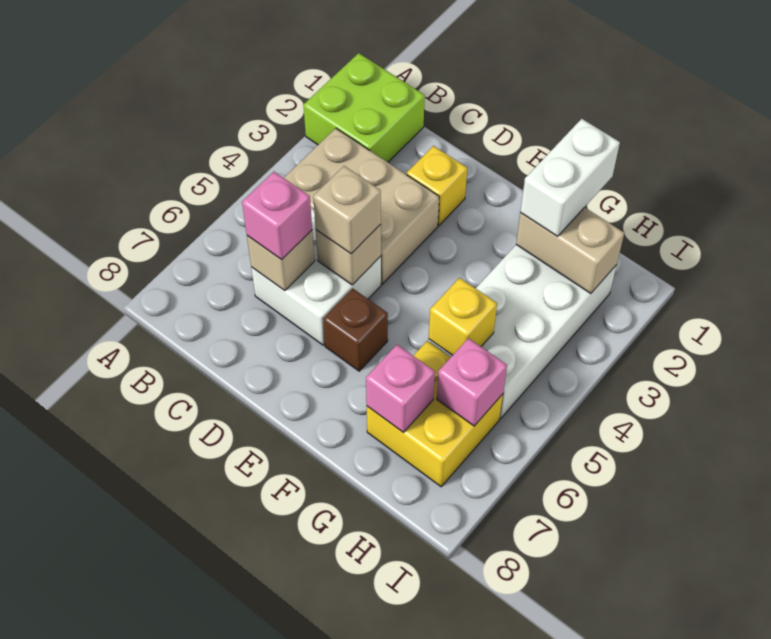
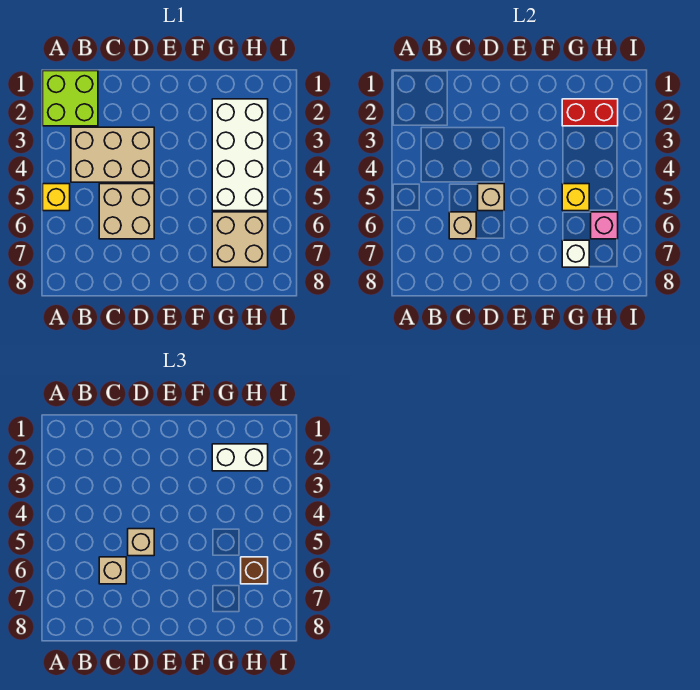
white brick C5:D6 level 1 -> tan brick C5:D6 level 1
pink brick C6 level 3 -> tan brick C6 level 3
yellow brick D2 level 1 -> yellow brick A5 level 1
brown brick E6 level 1 -> brown brick H6 level 3
white brick G1:G2 level 3 -> white brick G2:H2 level 3
tan brick G2:H2 level 2 -> red brick G2:H2 level 2
yellow brick G6:H7 level 1 -> tan brick G6:H7 level 1
pink brick G7 level 2 -> white brick G7 level 2

